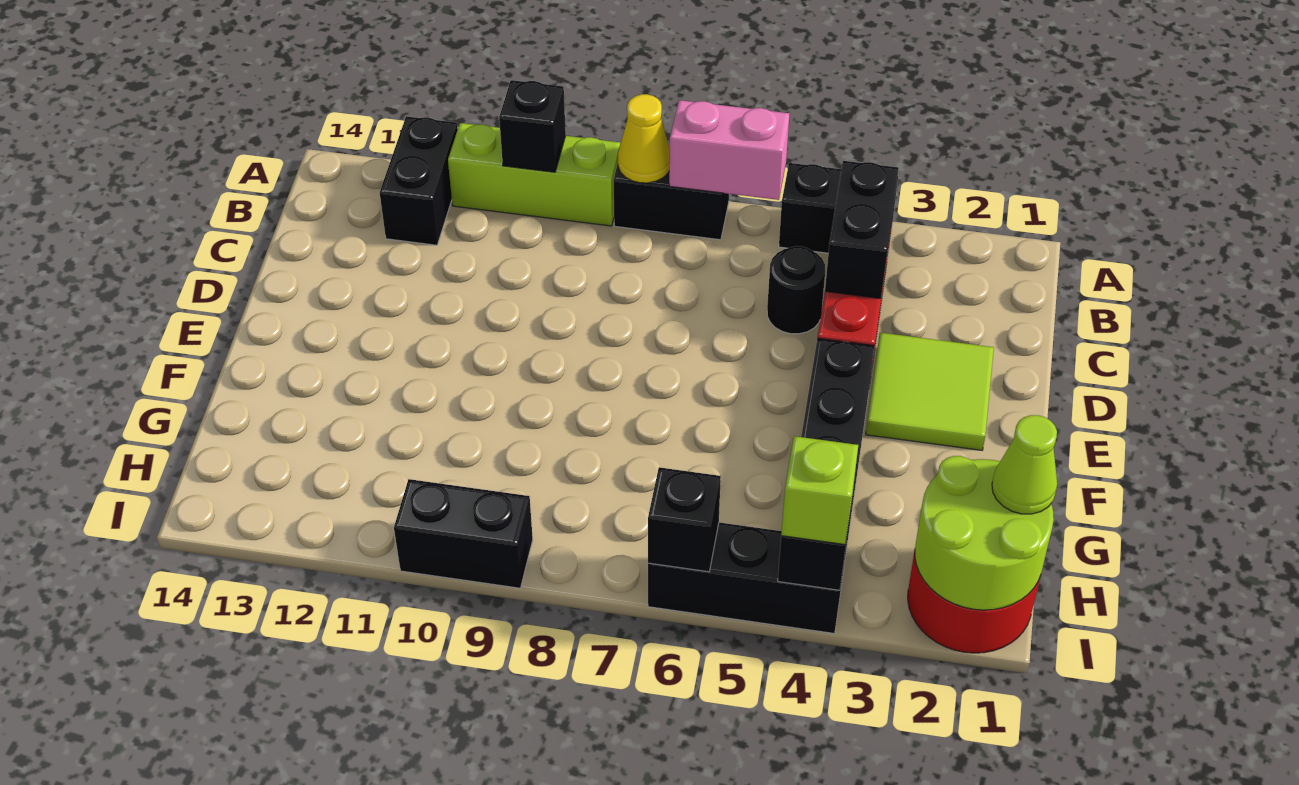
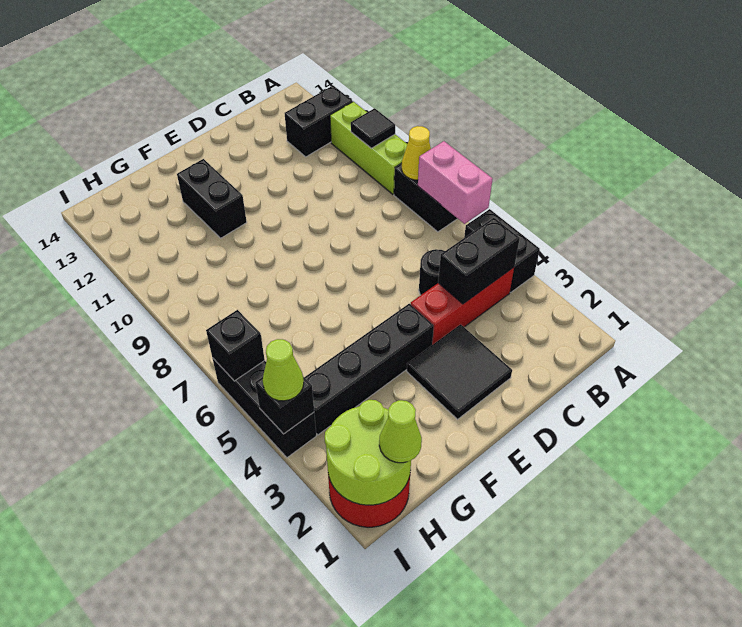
black brick A10 level 2 -> black tile A10 level 2
lime tile D2:E3 level 1 -> black tile D2:E3 level 1
lime brick I4 level 3 -> lime cone I4 level 3
black brick I9:I10 level 1 -> black brick F11:F12 level 1

